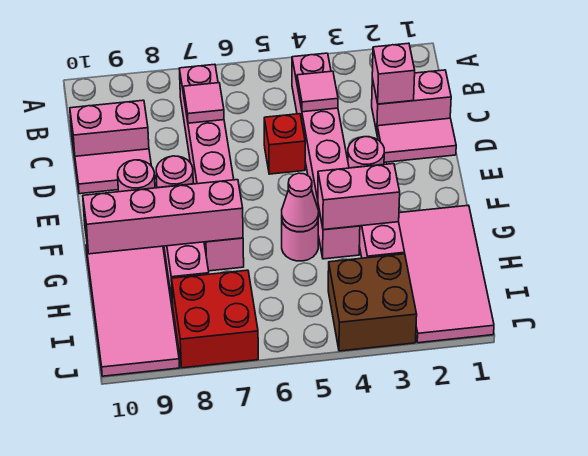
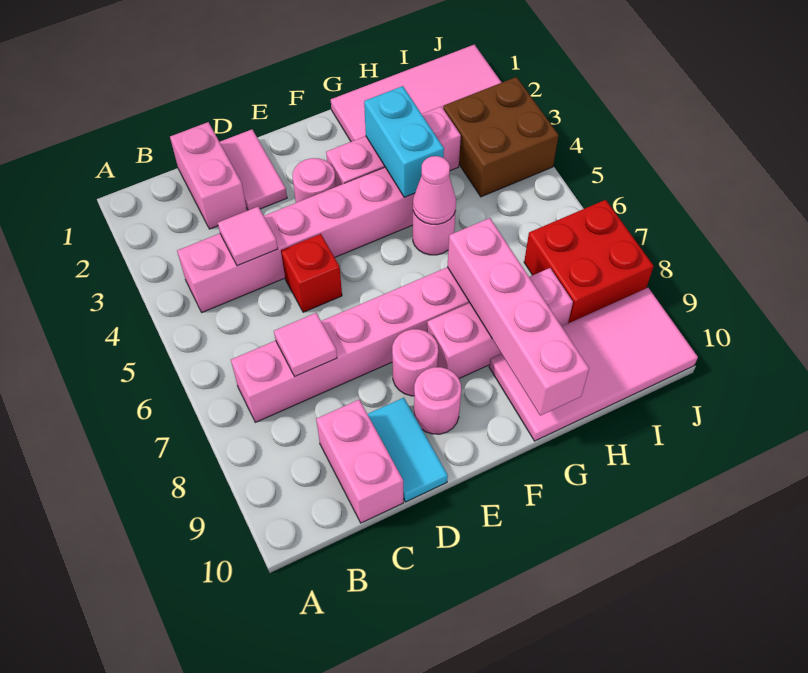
pink brick C2 level 2 -> none
pink tile D9:D10 level 1 -> cyan tile D9:D10 level 1
pink brick G3:G4 level 2 -> cyan brick G3:G4 level 2

